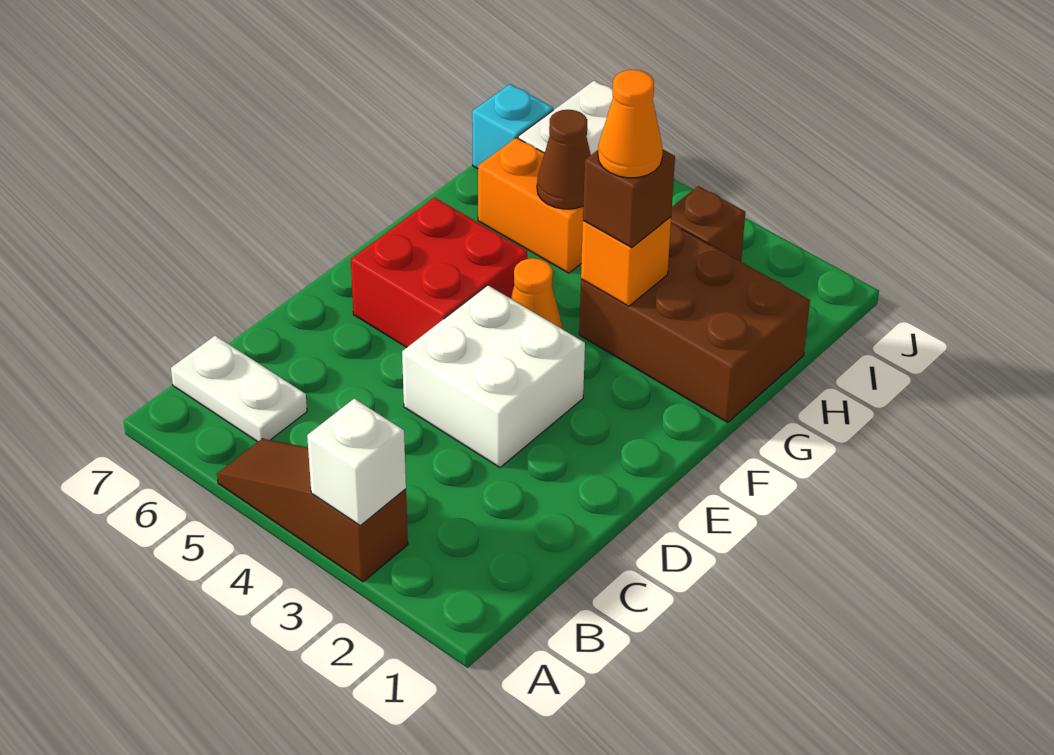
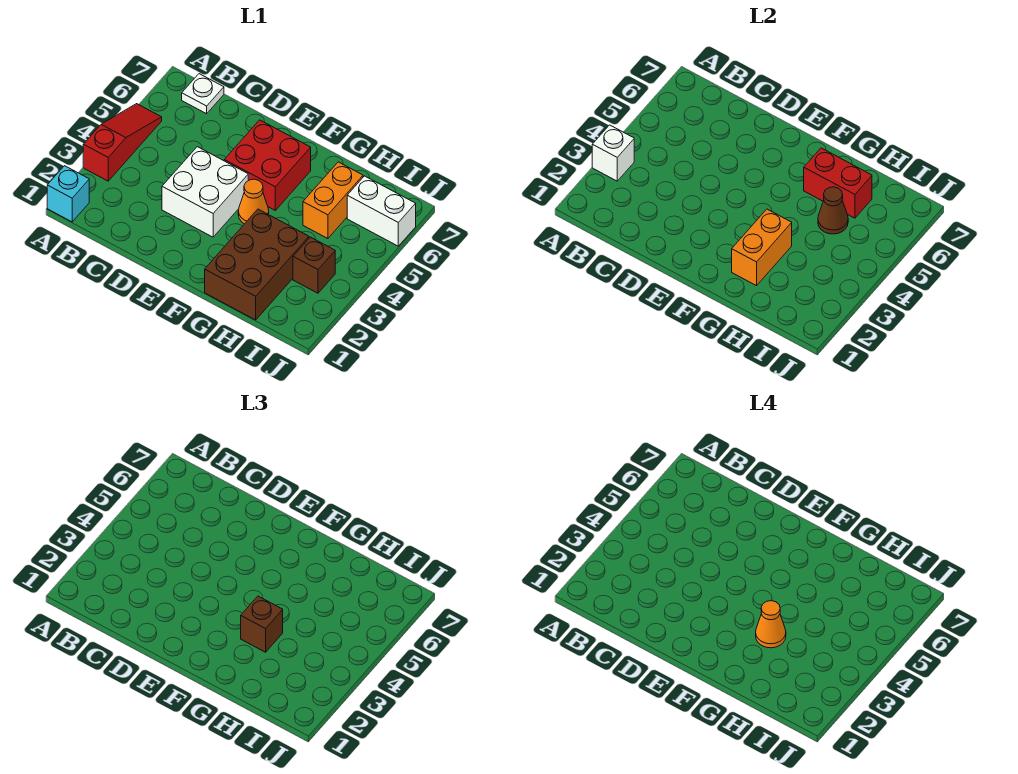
brown slope A3:A5 level 1 top 3 -> red slope A3:A5 level 1 top 3
white plate B6:B7 level 1 -> white plate B7 level 1
orange brick G3 level 2 -> orange brick G2:G3 level 2
none -> red brick G6:H6 level 2
cyan brick I7 level 1 -> cyan brick A1 level 1

